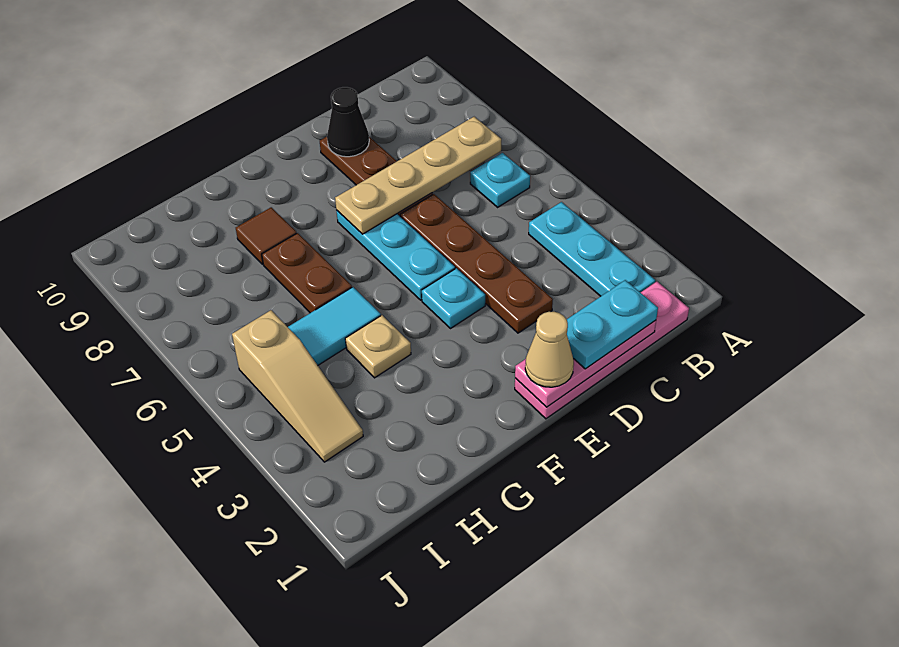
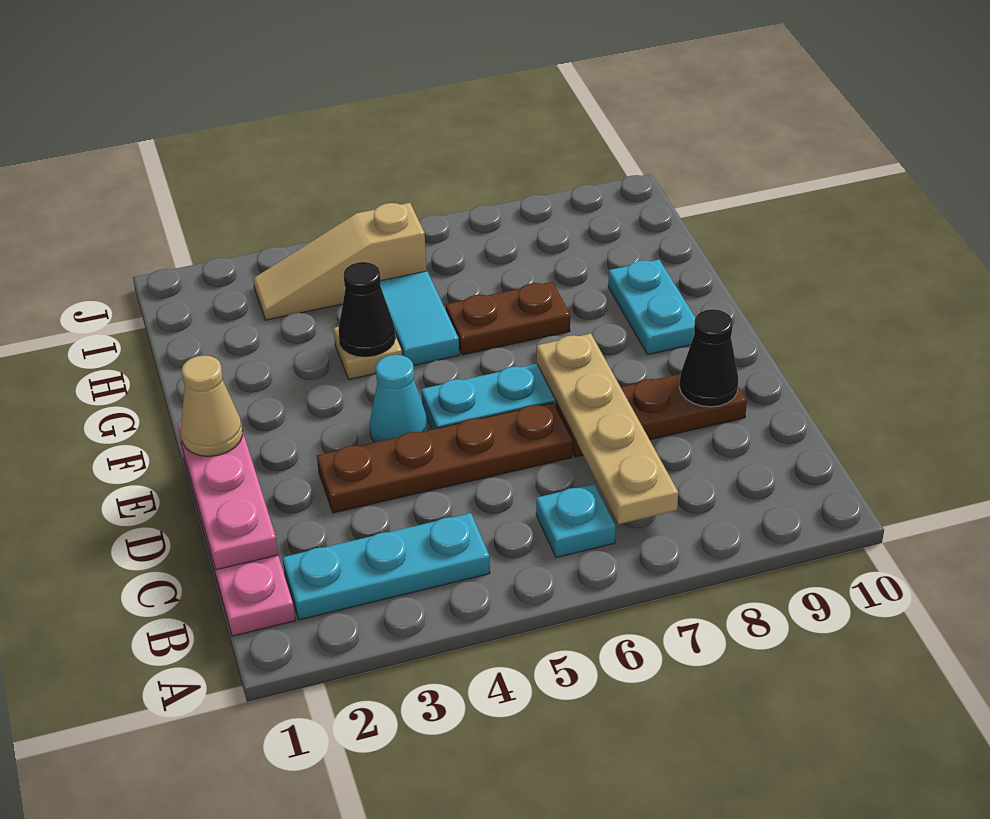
cyan plate C1:D1 level 3 -> cyan plate F9:G9 level 1
cyan plate E4 level 1 -> cyan cone E4 level 1
none -> black cone G4 level 2
brown tile G8 level 1 -> none

